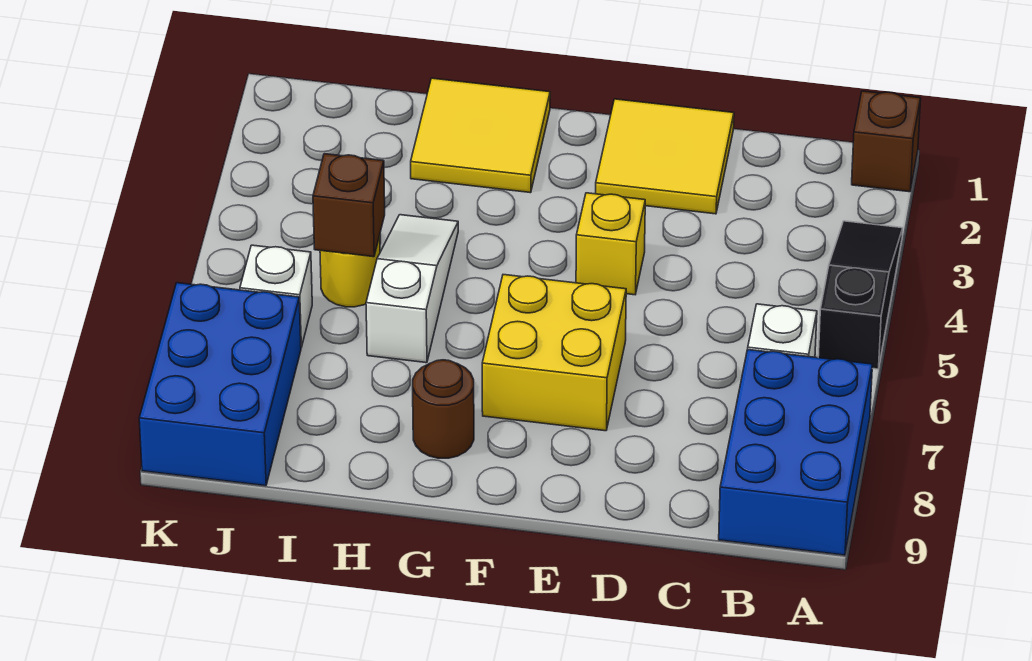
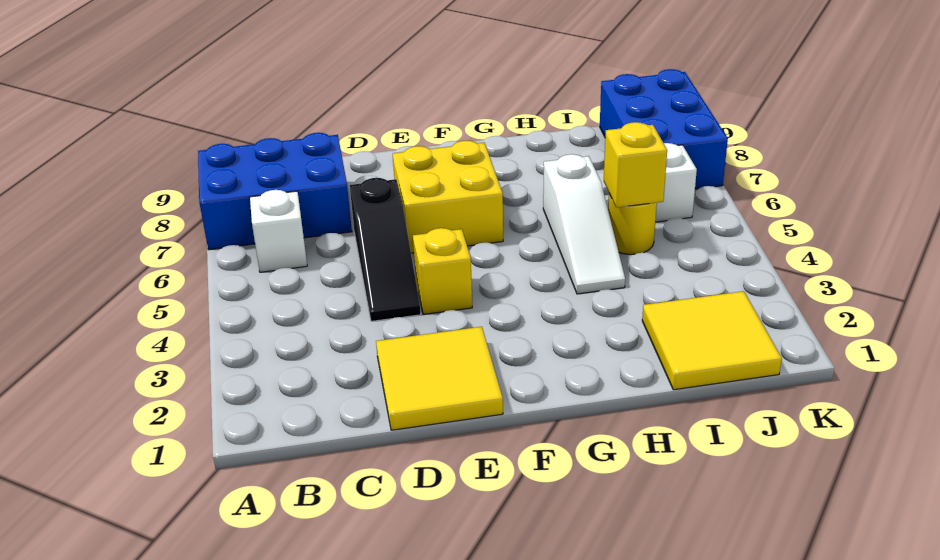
brown brick A1 level 1 -> none
black slope A3:A5 level 1 top 5 -> black slope D4:D6 level 1 top 6
blue brick A7:B9 level 1 -> blue brick A7:C8 level 1
yellow tile G1:H2 level 1 -> yellow tile I1:J2 level 1
brown round brick G8 level 1 -> none
brown brick I5 level 2 -> yellow brick I5 level 2

